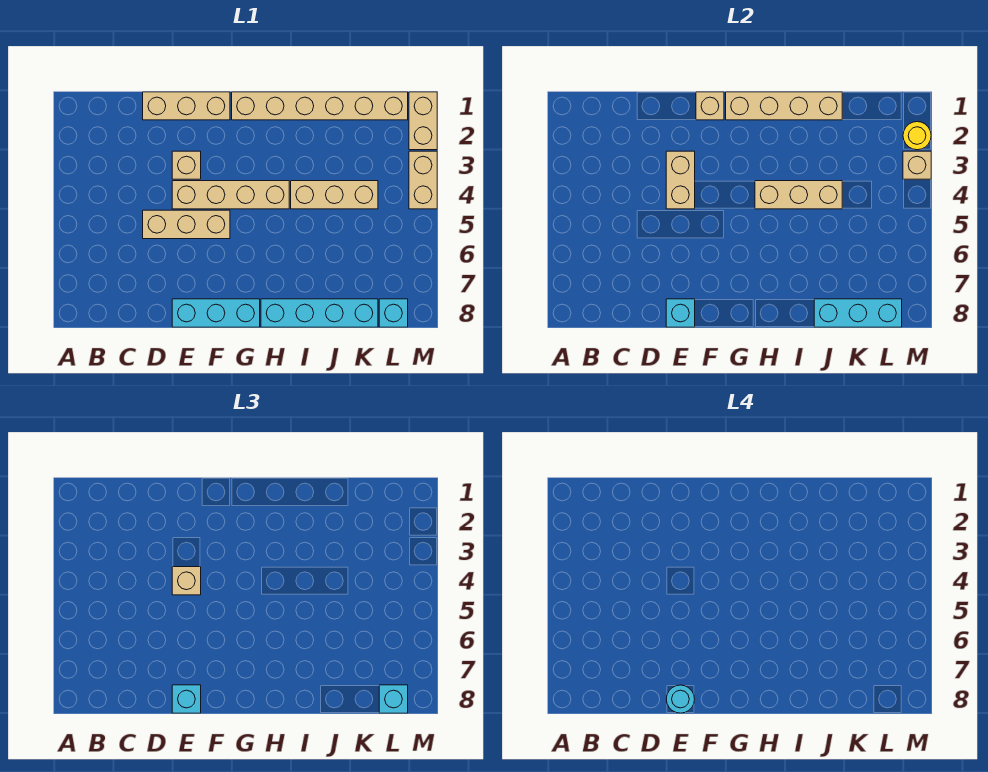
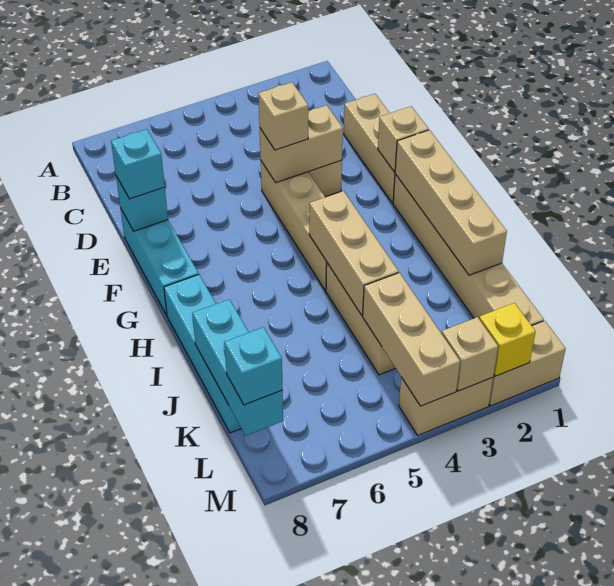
tan brick D5:F5 level 1 -> tan brick K4:M4 level 2
cyan round brick E8 level 4 -> none
cyan brick L8 level 1 -> none
yellow round brick M2 level 2 -> yellow brick M2 level 2

